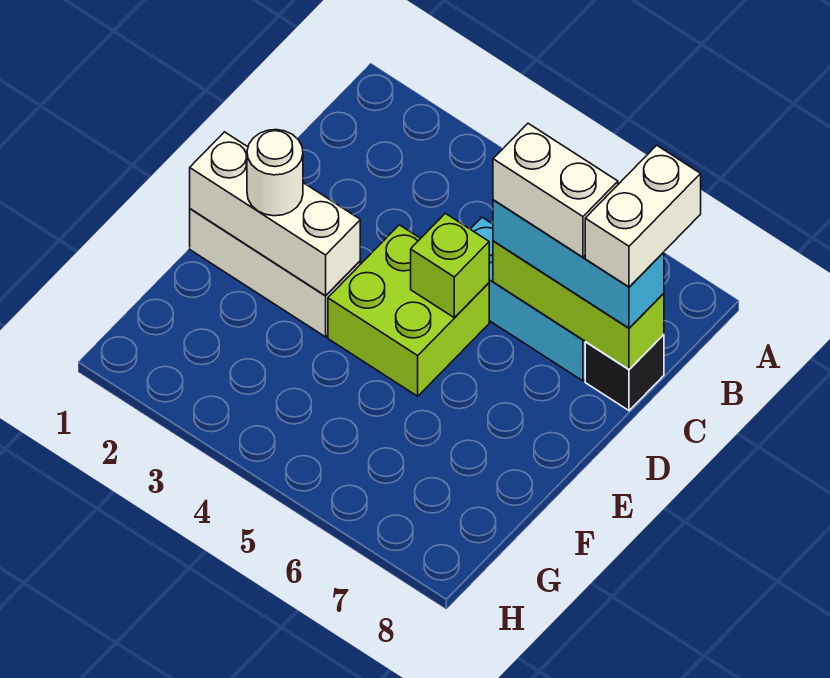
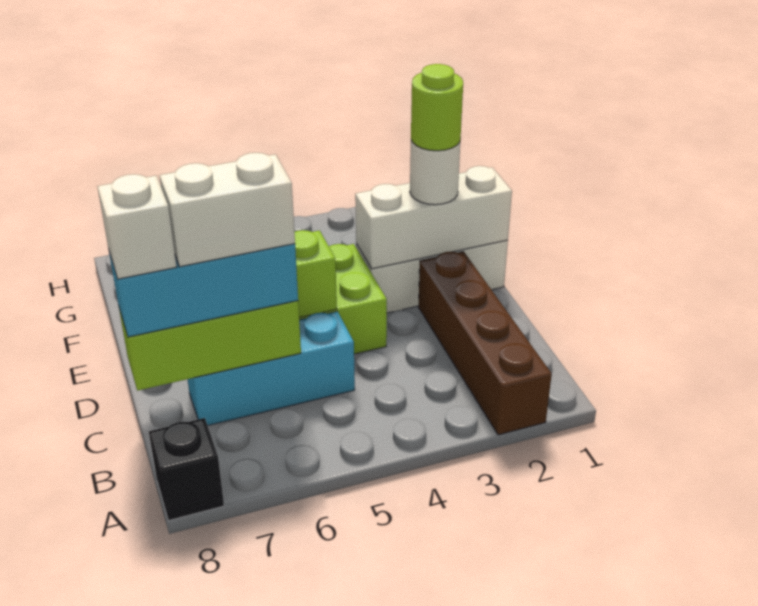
none -> brown brick A2:D2 level 1
white brick B8:C8 level 4 -> white brick C8 level 4
black brick C8 level 1 -> black brick A8 level 1
none -> lime round brick E2 level 4

